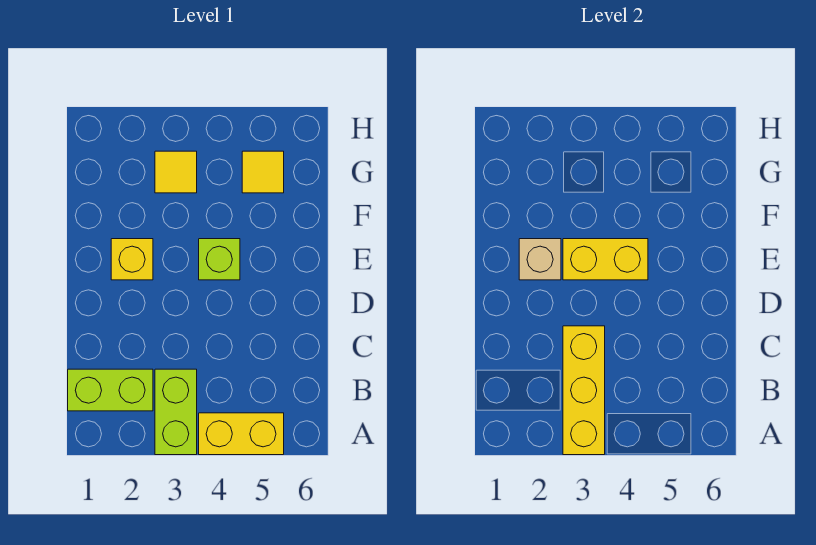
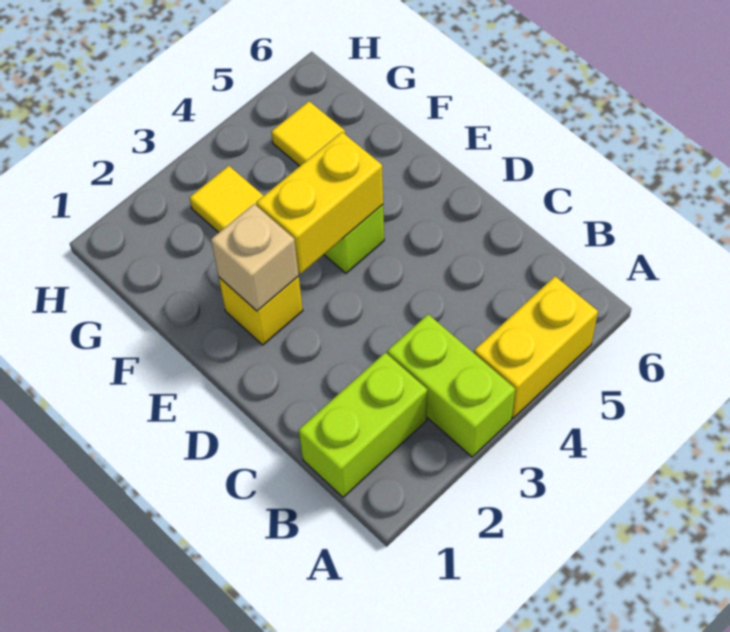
yellow brick A3:C3 level 2 -> none

